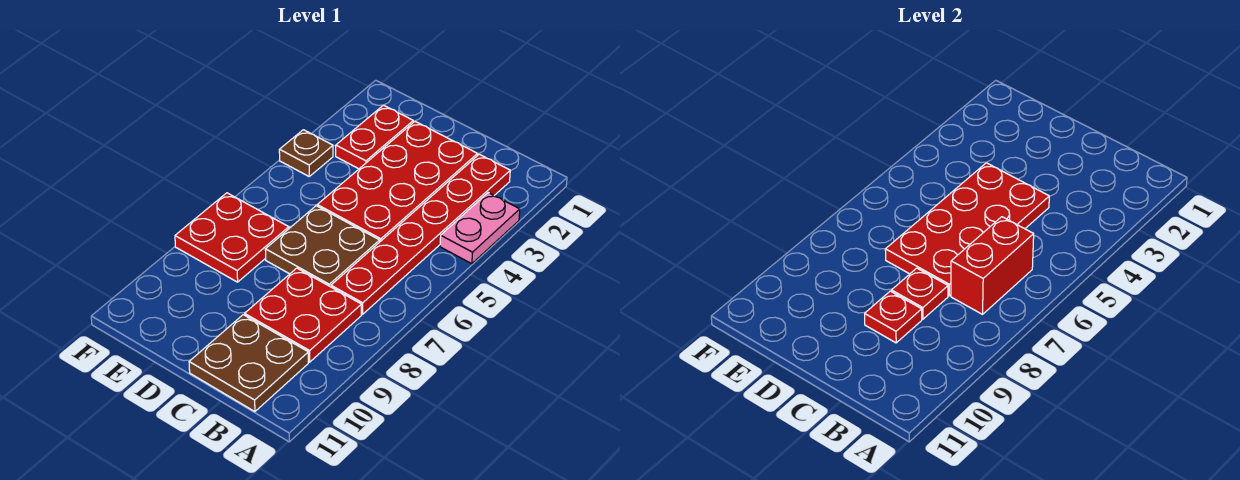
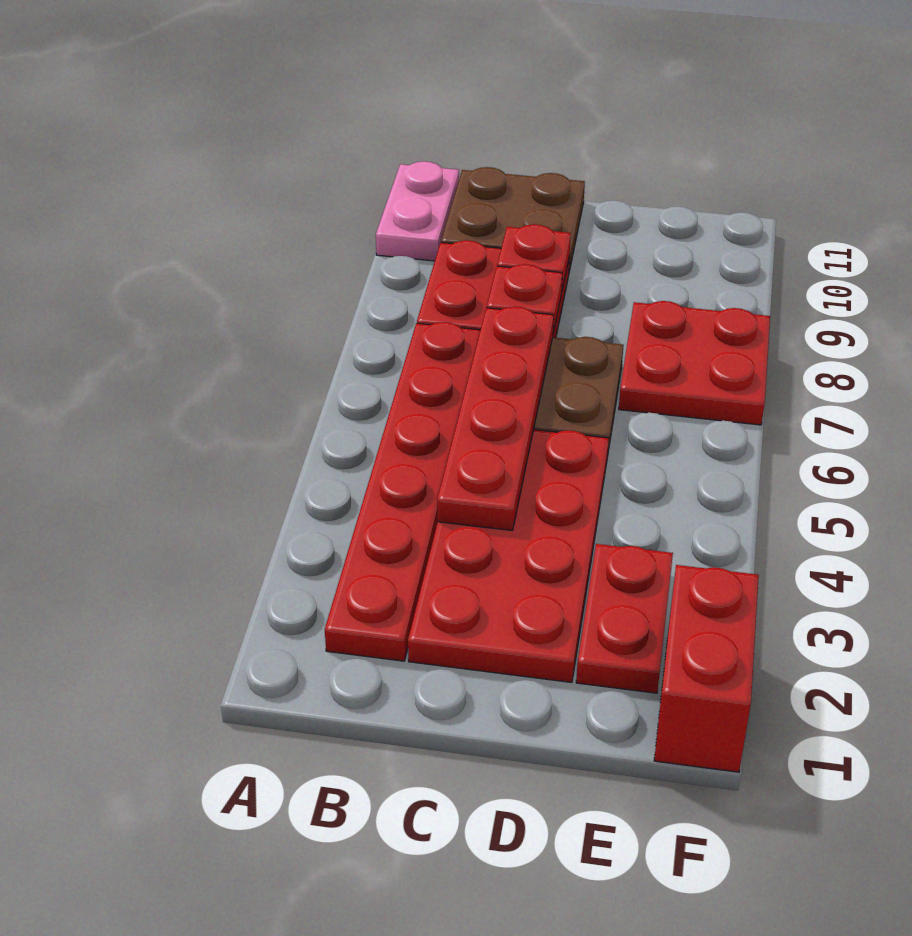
pink plate A3:A4 level 1 -> pink plate A10:A11 level 1
red brick B6:B7 level 2 -> red brick F1:F2 level 1
red plate C4:D7 level 2 -> red plate C4:C7 level 2
brown plate F4 level 1 -> none

